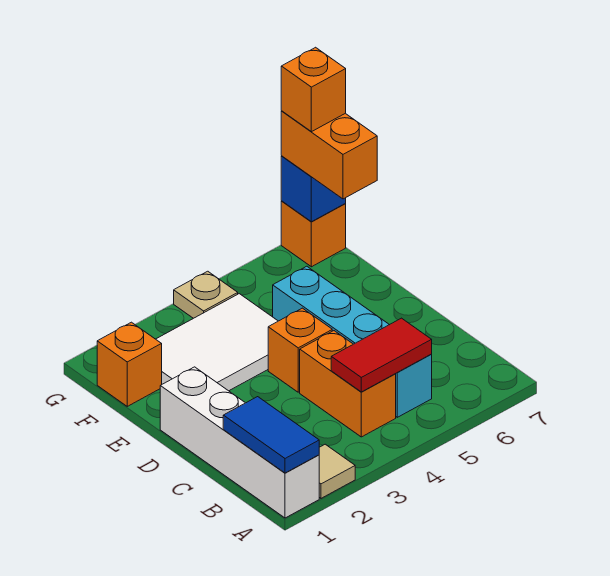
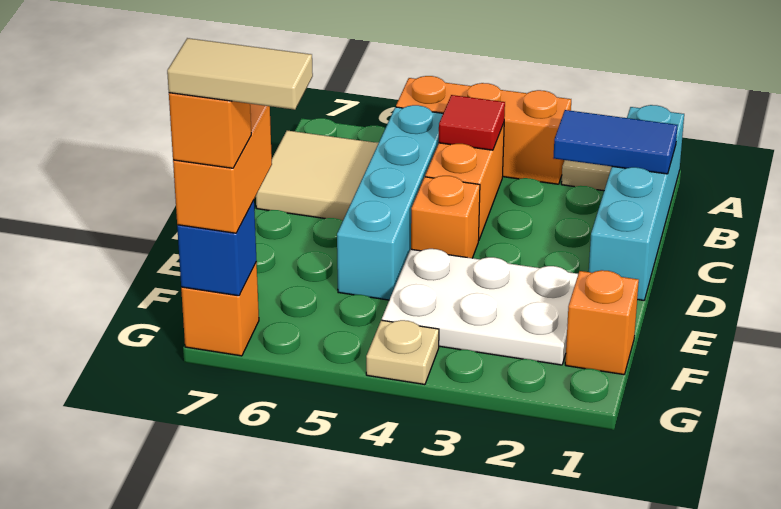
white brick A1:D1 level 1 -> cyan brick A1:D1 level 1
blue tile A1:B1 level 2 -> blue tile B1:B2 level 2
none -> orange brick A3:A5 level 1
red tile B4:B5 level 2 -> red tile B4 level 2
none -> tan tile B6:C7 level 1
white tile E2:F4 level 1 -> white plate E2:F4 level 1
none -> tan tile G6:G7 level 5

